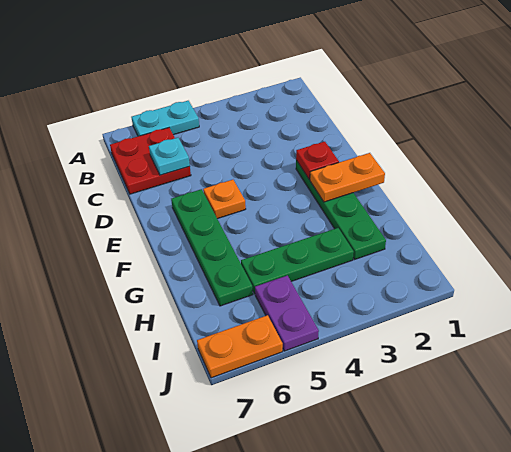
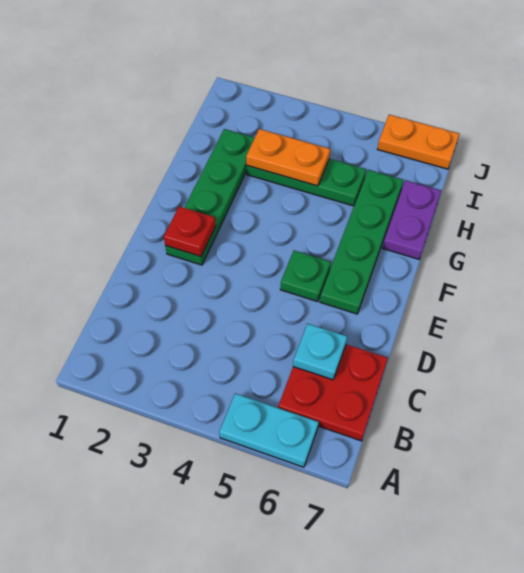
orange plate E5 level 1 -> green plate E5 level 1
orange plate F1:F2 level 2 -> orange plate H3:H4 level 2
purple plate I5:J5 level 1 -> purple plate G7:H7 level 1

